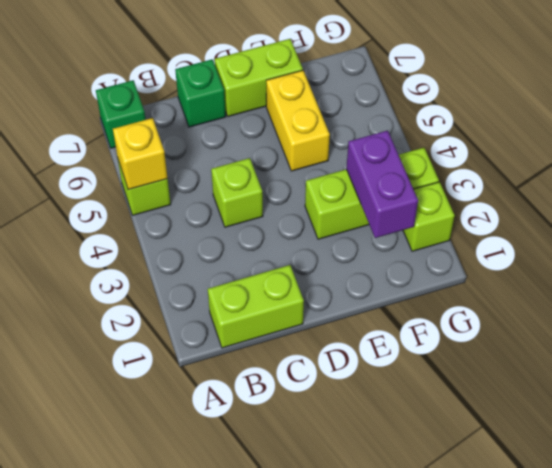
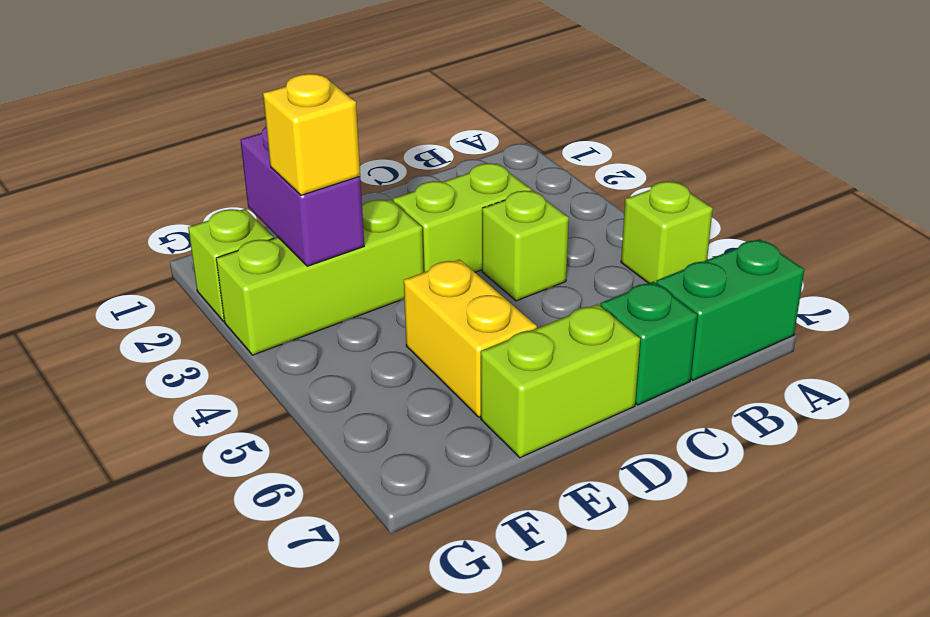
yellow brick A5 level 2 -> yellow brick F3 level 3
green brick A7 level 1 -> green brick A7:B7 level 1
lime brick B1:C1 level 1 -> lime brick C3:D3 level 1

